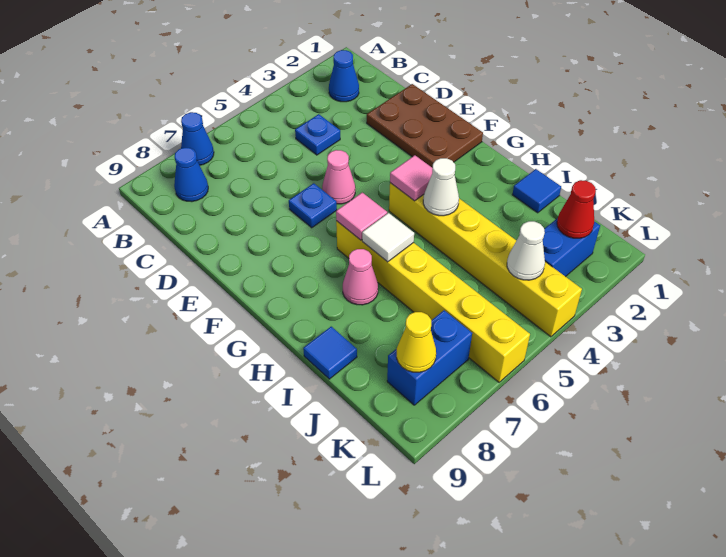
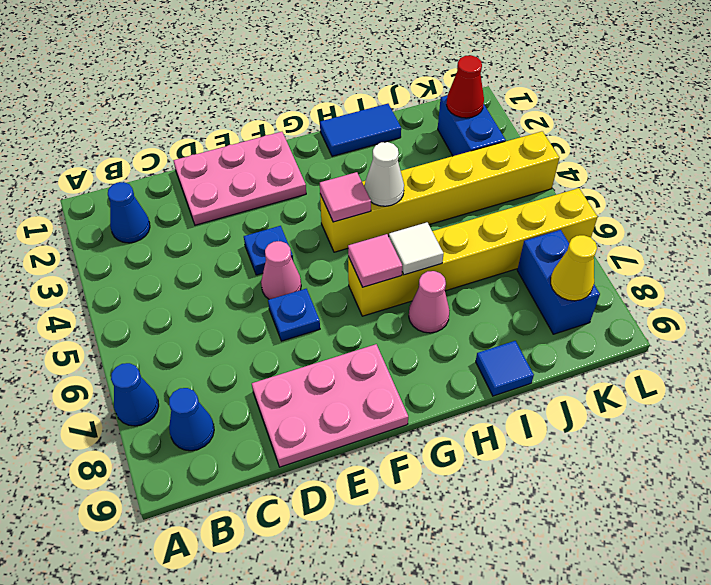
blue plate C4 level 1 -> blue plate E4 level 1
brown plate D1:F2 level 1 -> pink plate D1:F2 level 1
none -> pink plate D8:F9 level 1
blue tile I1 level 1 -> blue tile H1:I1 level 1
white cone K4 level 2 -> none

